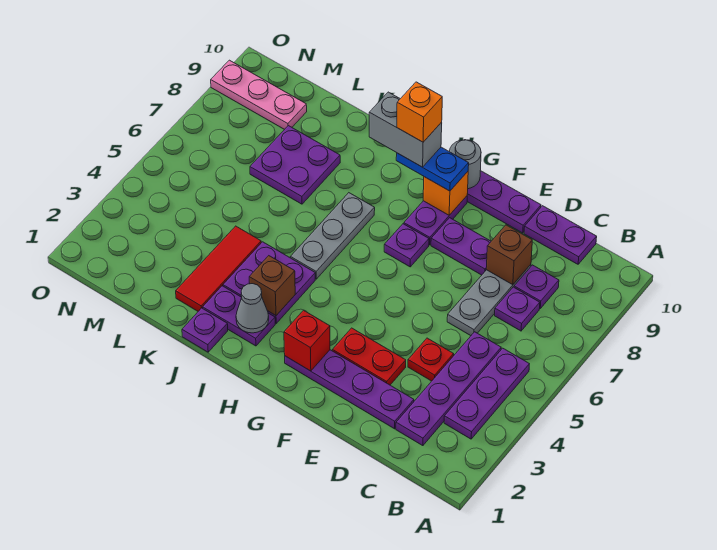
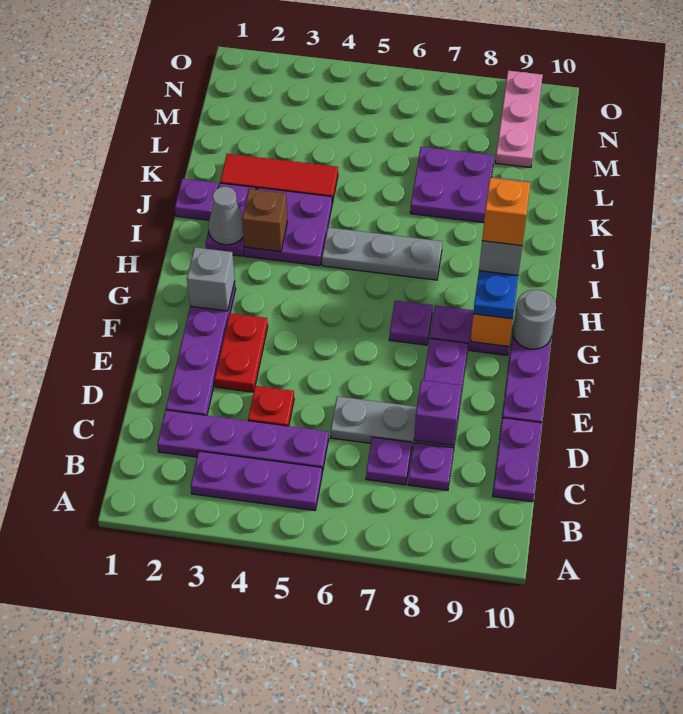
brown brick D8 level 2 -> purple brick D8 level 2
red brick G2 level 2 -> grey brick G2 level 2

